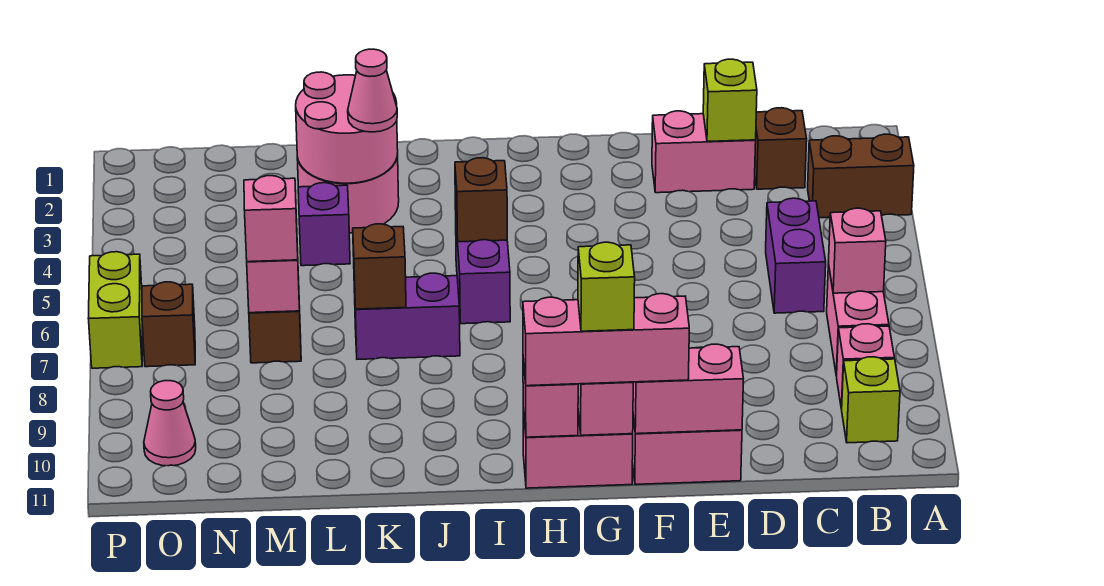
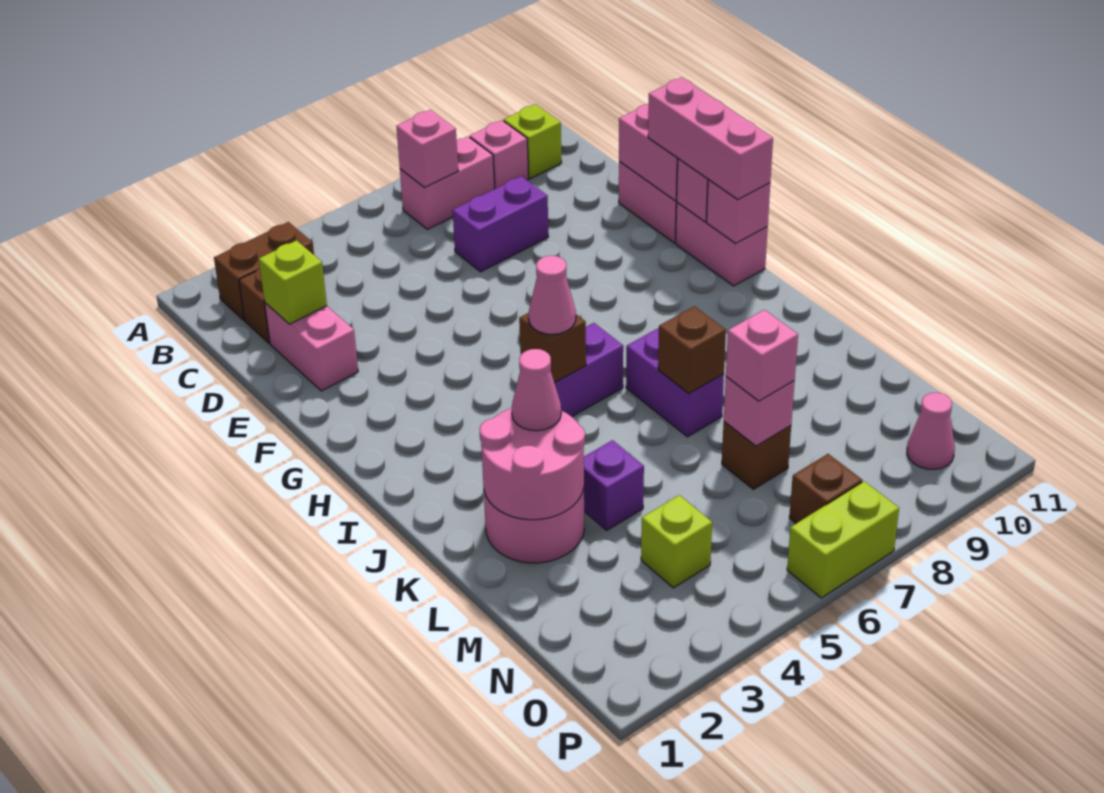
brown brick A3:B3 level 1 -> brown brick B2:B3 level 1
purple brick C5:C6 level 1 -> purple brick D7:D8 level 1
lime brick G11 level 4 -> lime brick N4 level 1
none -> pink cone I5 level 3

